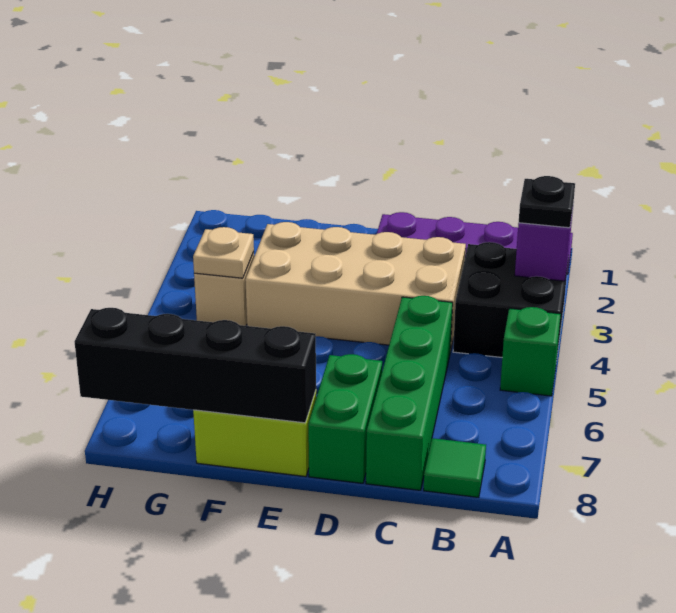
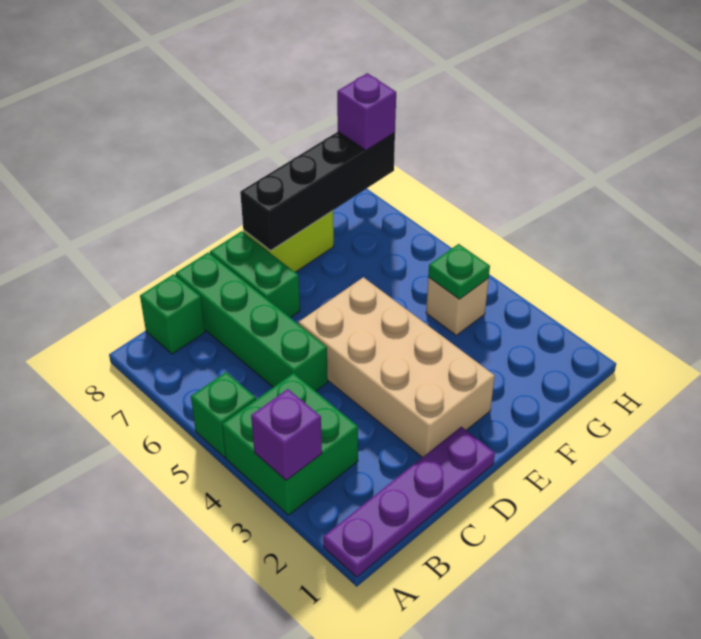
black brick A3:B4 level 1 -> green brick A3:B4 level 1
black plate A3 level 3 -> none
green tile B8 level 1 -> green brick B8 level 1
tan brick C3:F4 level 1 -> tan brick D2:E5 level 1
tan plate G4 level 2 -> green plate G4 level 2
none -> purple brick H8 level 3

